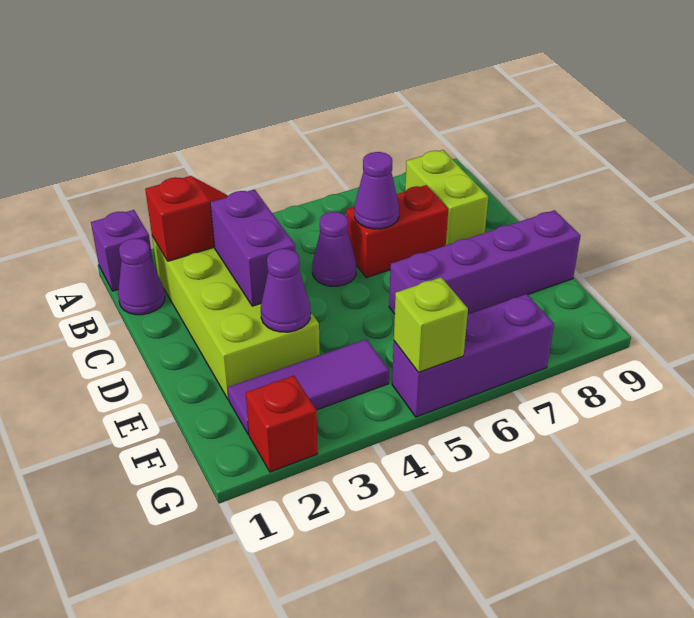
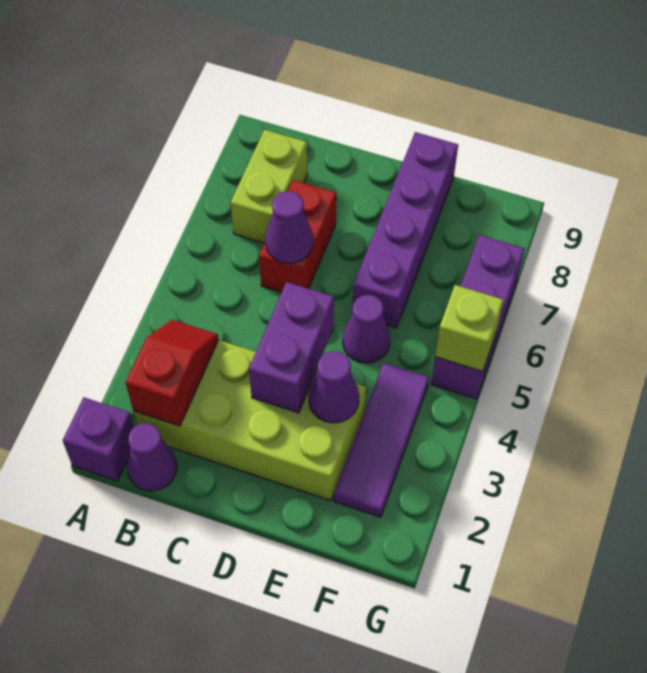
lime brick B8:C8 level 1 -> lime brick B7:B8 level 1
purple brick C3:D3 level 2 -> purple brick D3:D4 level 2
purple cone C5 level 1 -> purple cone E5 level 1
red brick G2 level 1 -> none

